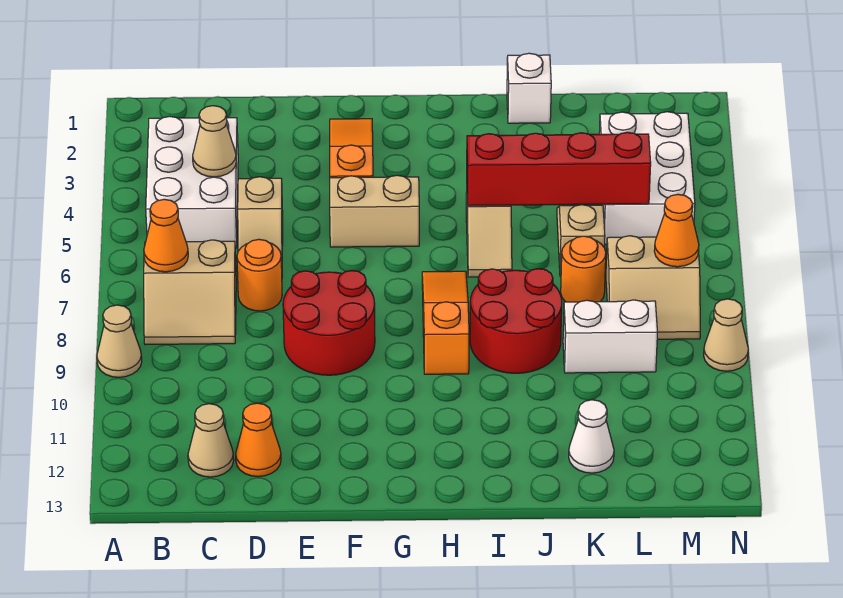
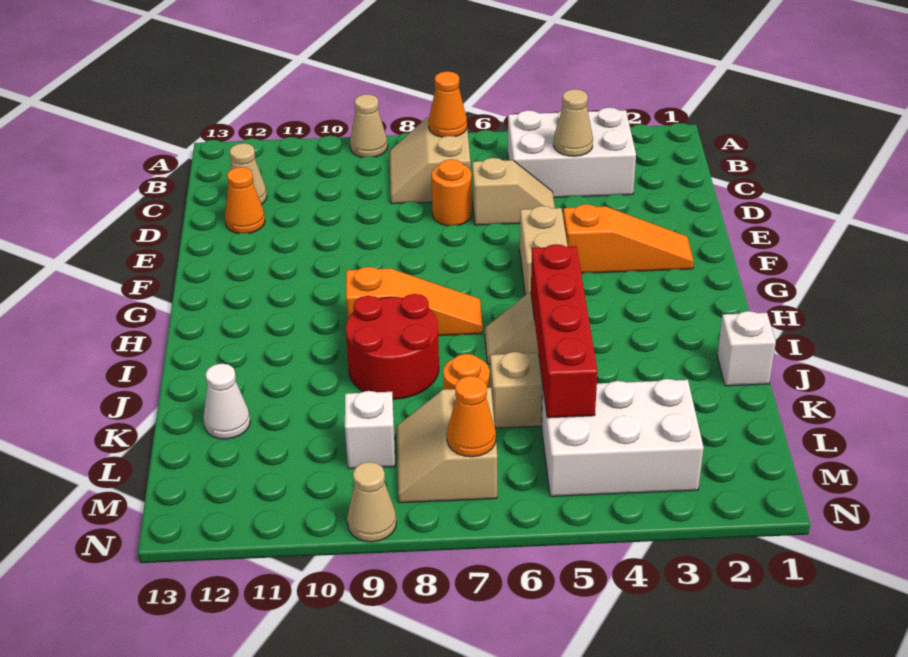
tan slope D5:D6 level 1 top 5 -> tan slope D5:D6 level 1 top 6
red round brick E8:F9 level 1 -> none
white brick K9:L9 level 1 -> white brick L9 level 1

